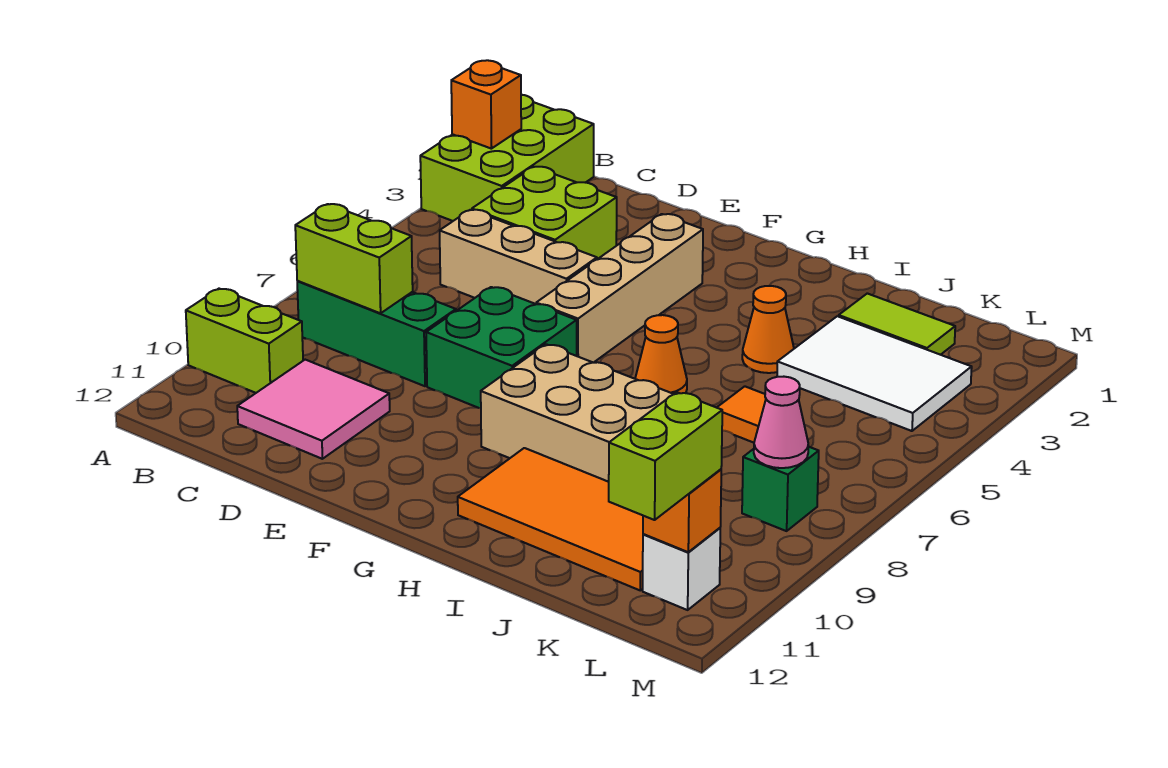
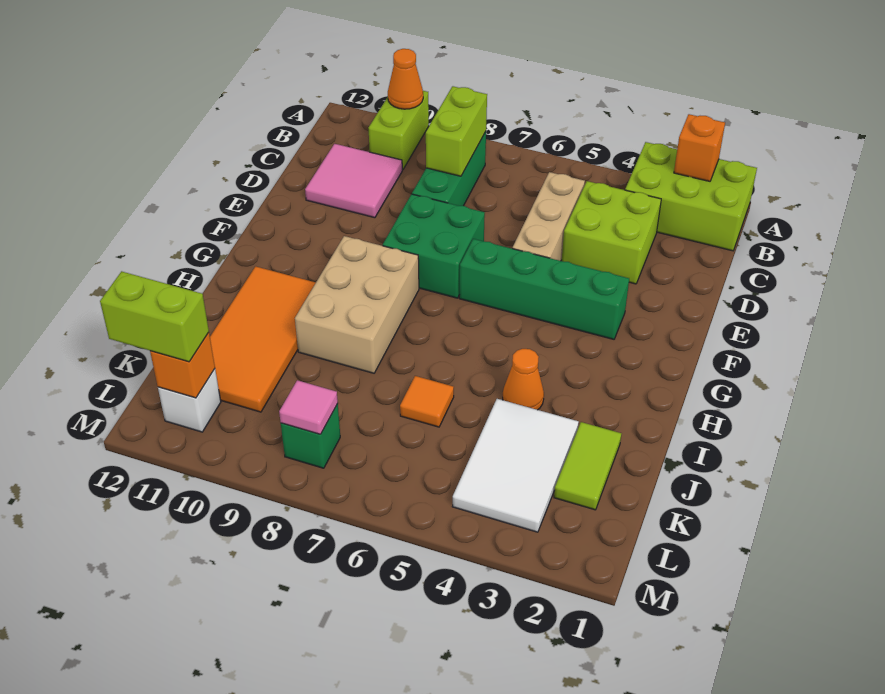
tan brick F3:F6 level 1 -> green brick F3:F6 level 1
orange cone H6 level 1 -> orange cone A10 level 2
pink cone L8 level 2 -> pink tile L8 level 2

